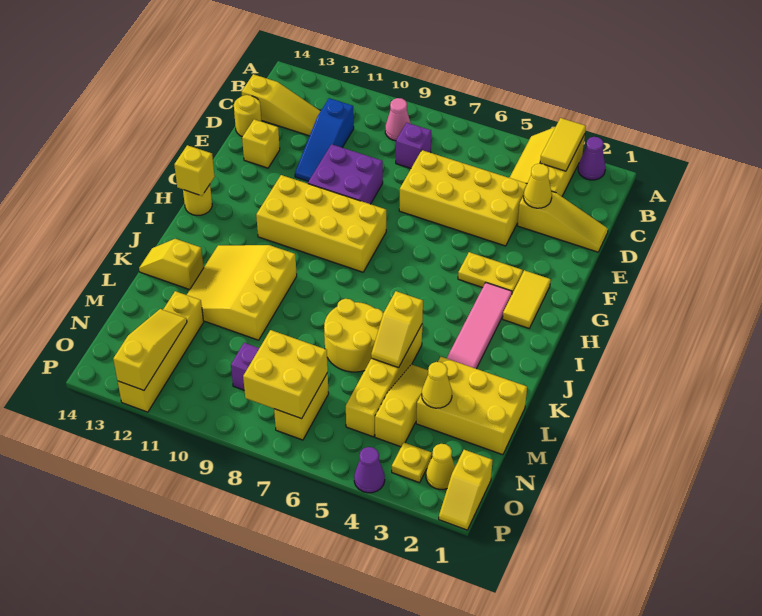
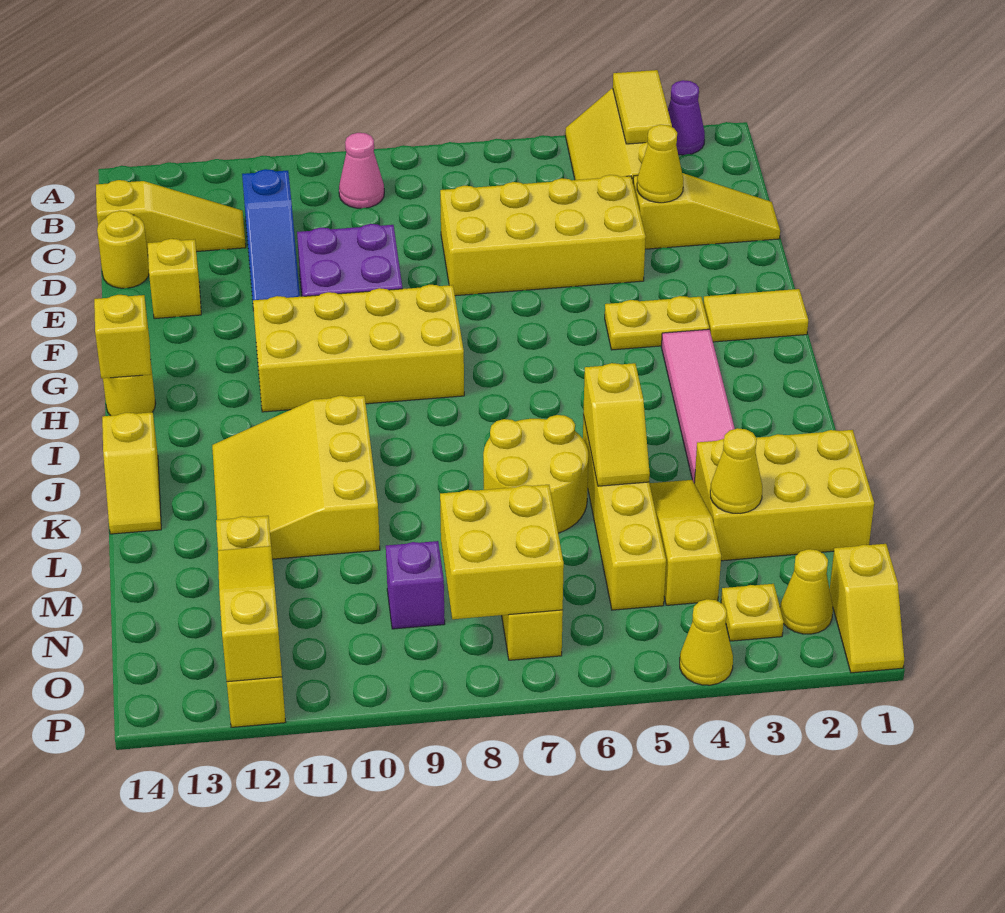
purple brick C8 level 1 -> none
yellow tile G2:H2 level 1 -> yellow tile G1:G2 level 1
yellow slope K13:K14 level 1 top 13 -> yellow slope J14:K14 level 1 top J
purple cone P4 level 1 -> yellow cone P4 level 1

